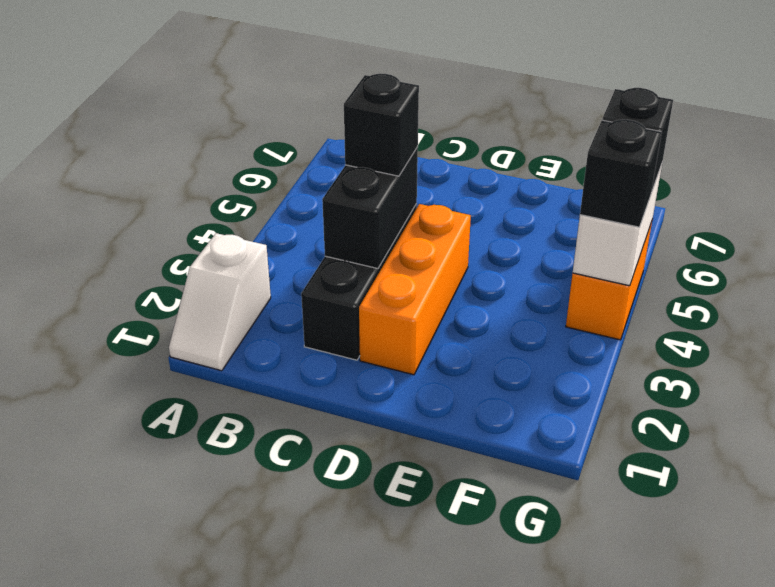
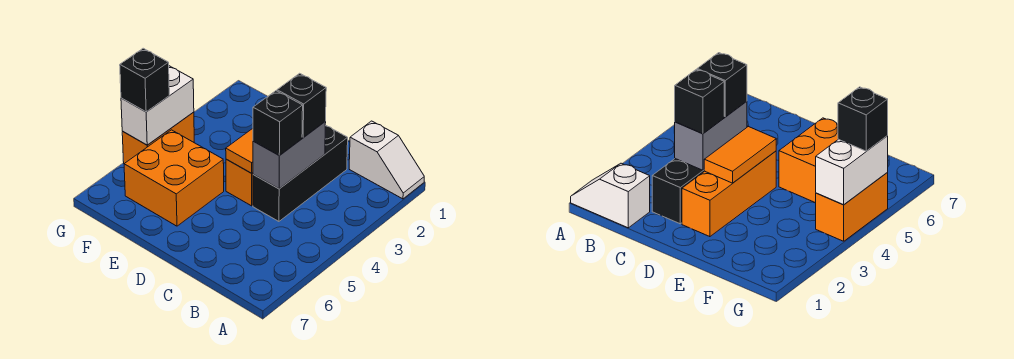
white slope A1:A2 level 1 top 2 -> white slope A1:B1 level 1 top B
black brick C3:C4 level 2 -> grey brick C3:C4 level 2
none -> orange tile D3:D4 level 2
none -> orange brick E5:F6 level 1
black brick G4 level 3 -> black brick C3 level 3

